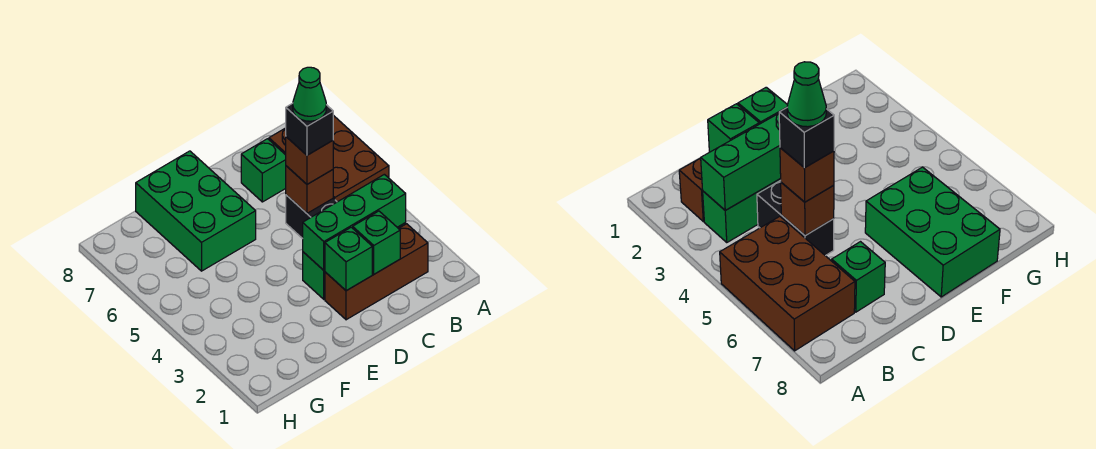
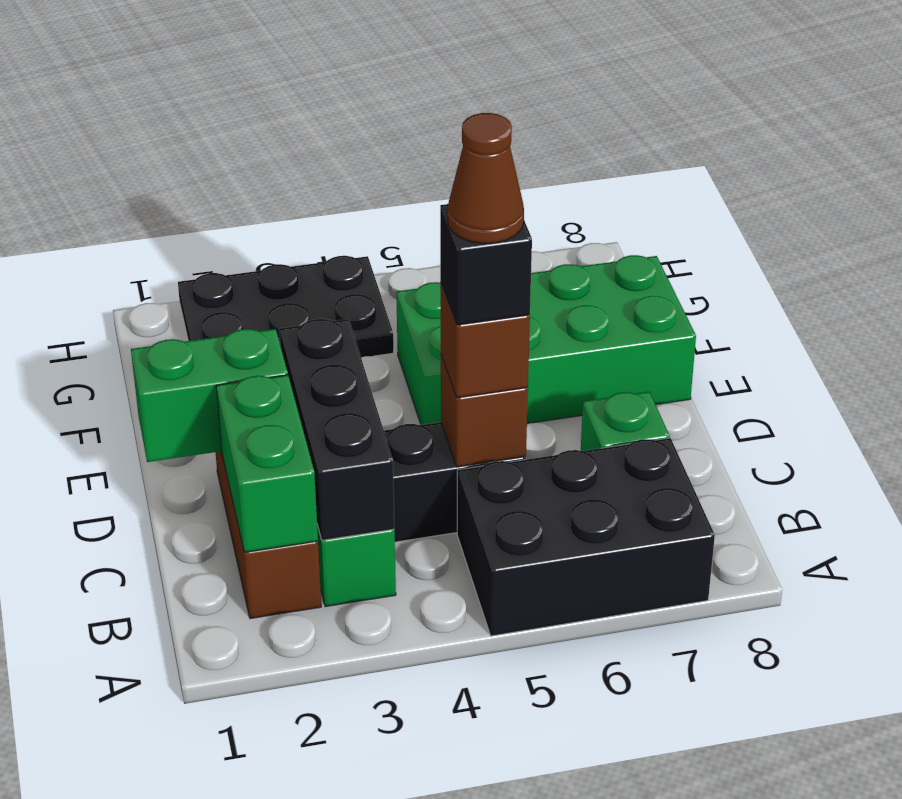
brown brick A5:B7 level 1 -> black brick A5:B7 level 1
green brick B3:D3 level 2 -> black brick B3:D3 level 2
green brick C2 level 2 -> green brick B2:C2 level 2
green cone C5 level 5 -> brown cone C5 level 5
green brick D2 level 2 -> green brick D1:D2 level 2
green brick E6:F8 level 1 -> green brick E5:F8 level 1
none -> black plate G2:H4 level 1

